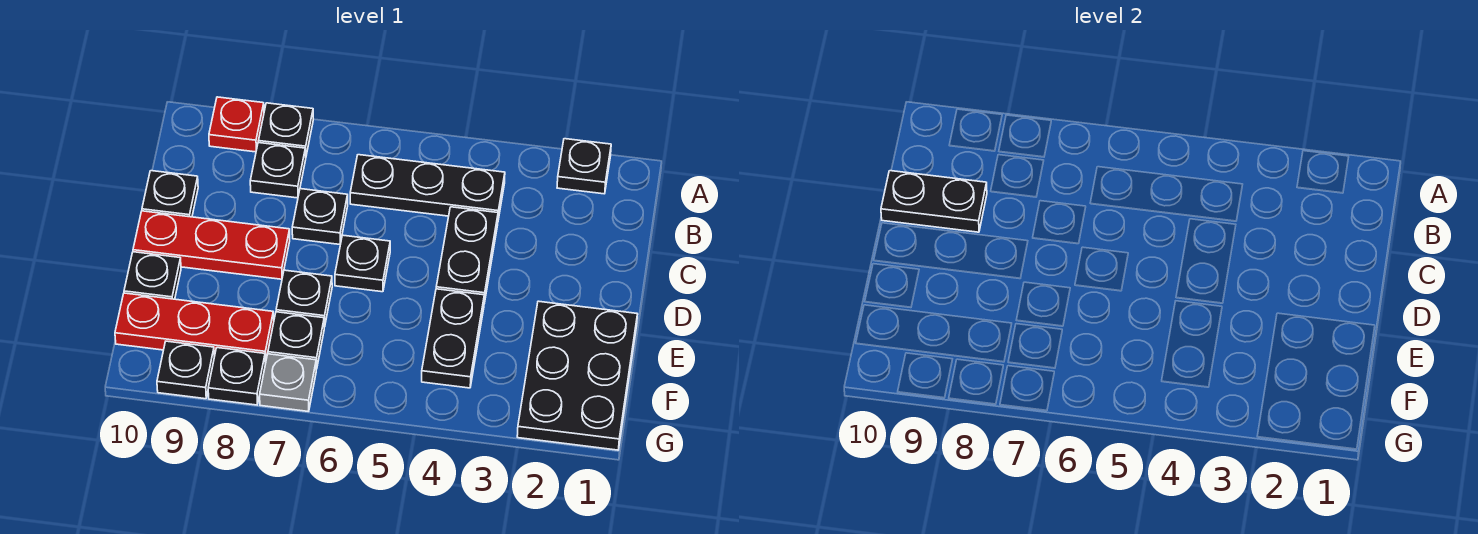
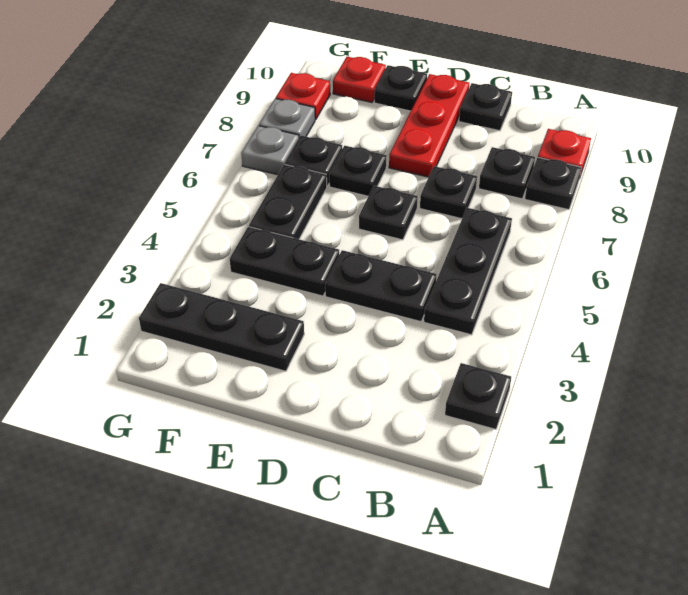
black plate C9:C10 level 2 -> black plate F5:F6 level 1
black plate E1:G2 level 1 -> black plate E2:G2 level 1
red plate F8:F10 level 1 -> red plate F10 level 1
black plate G8 level 1 -> grey plate G8 level 1
black plate G9 level 1 -> red plate G9 level 1

